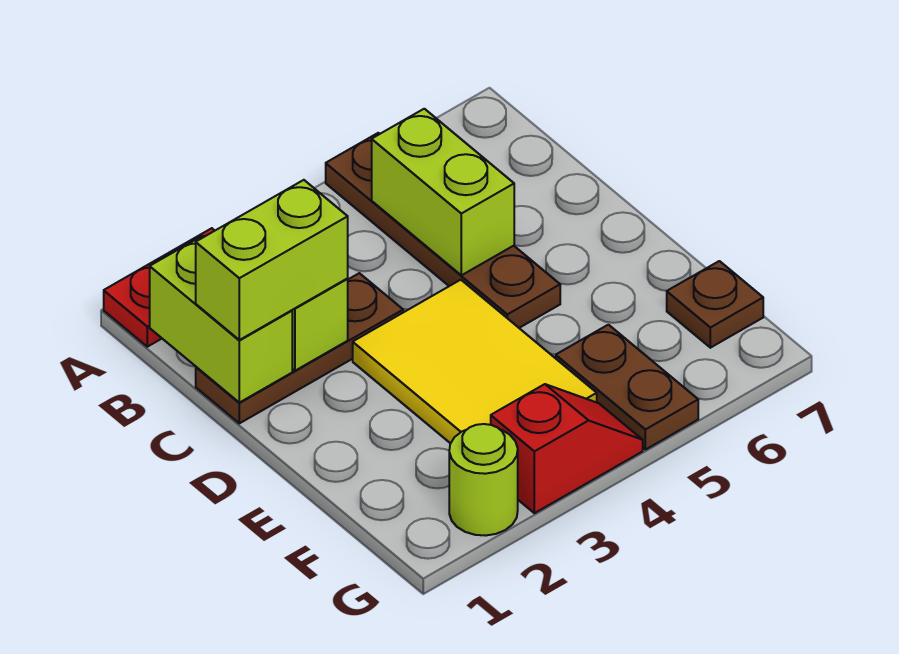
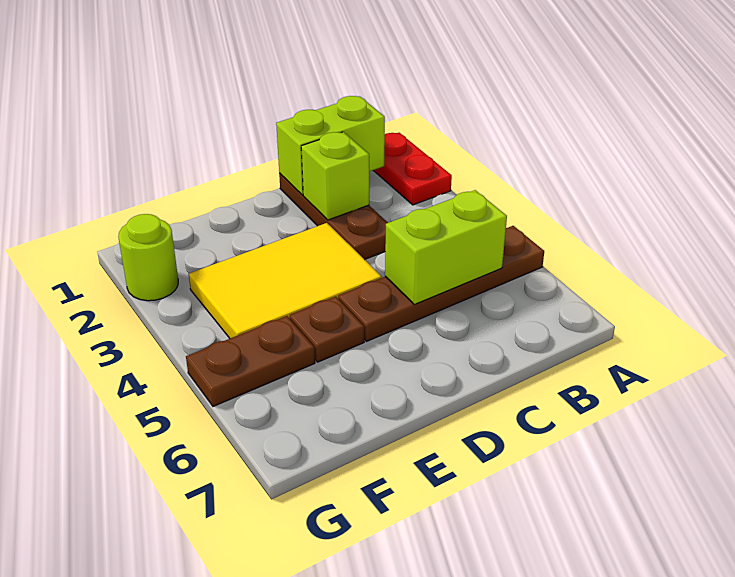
lime brick C1:C2 level 3 -> none
brown plate F7 level 1 -> brown plate E5 level 1
red slope G3:G4 level 1 top 3 -> none

